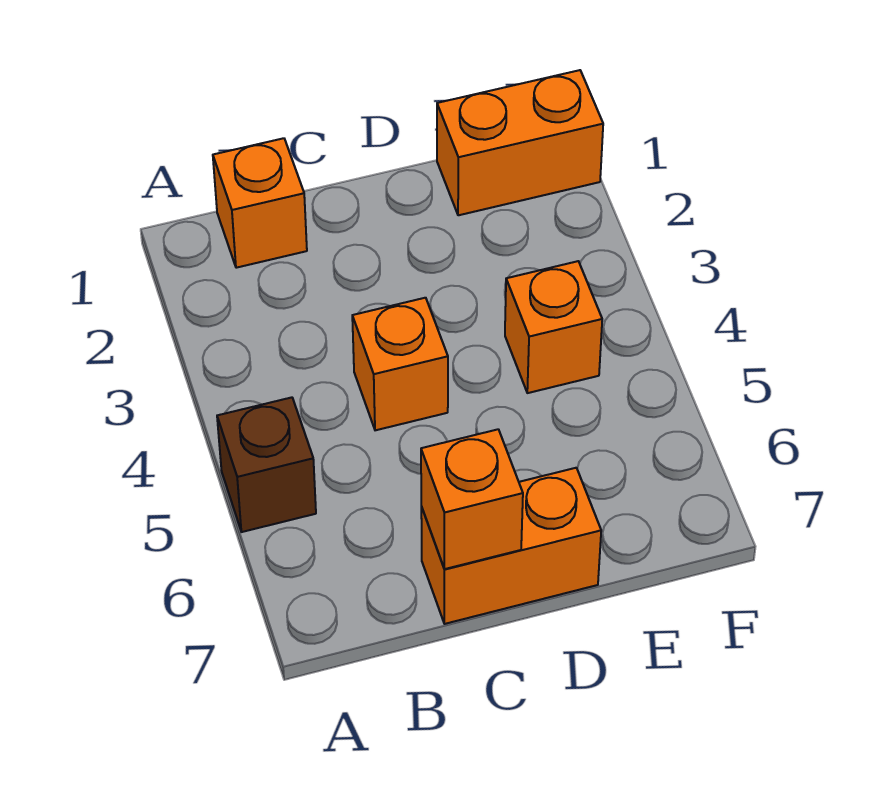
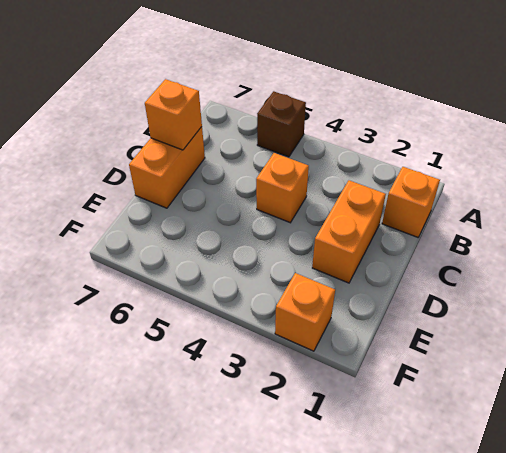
orange brick E1:F1 level 1 -> orange brick C2:D2 level 1
orange brick E4 level 1 -> orange brick F2 level 1

